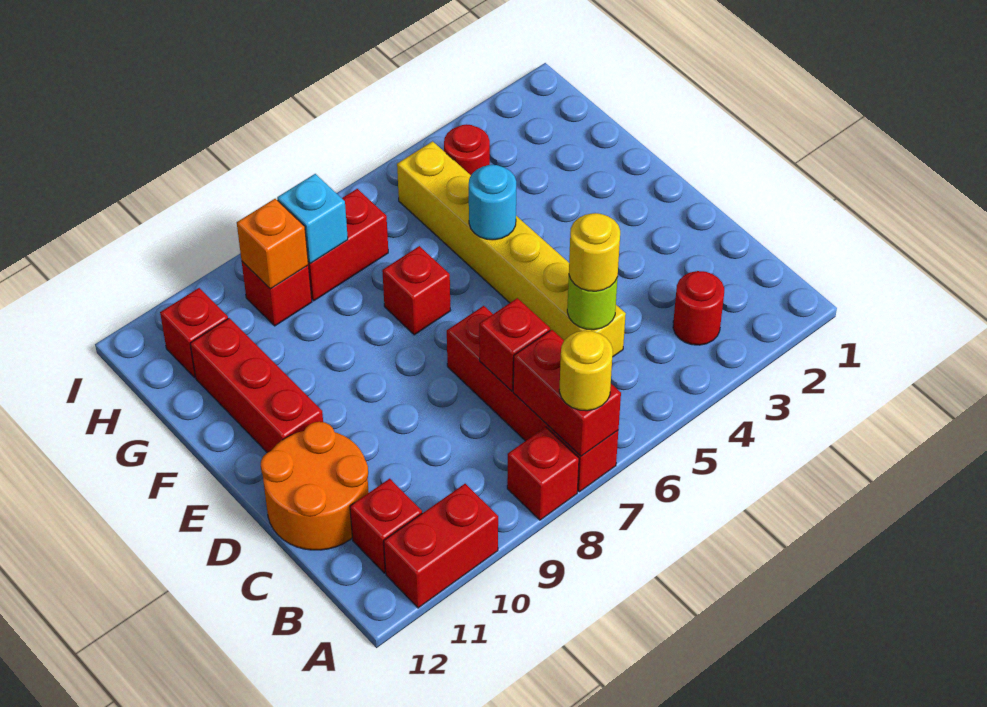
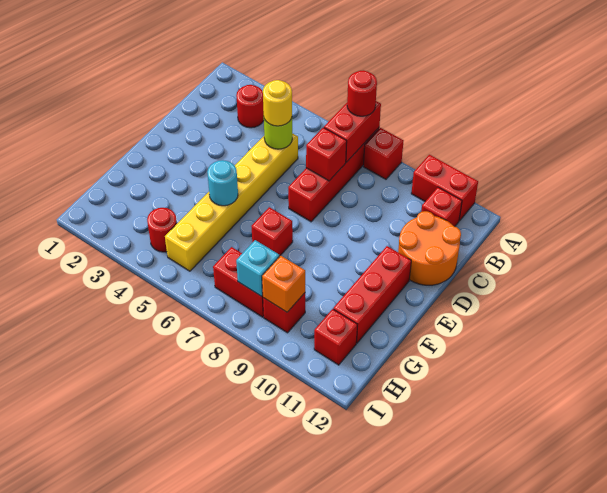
yellow round brick A7 level 3 -> red round brick A7 level 3

